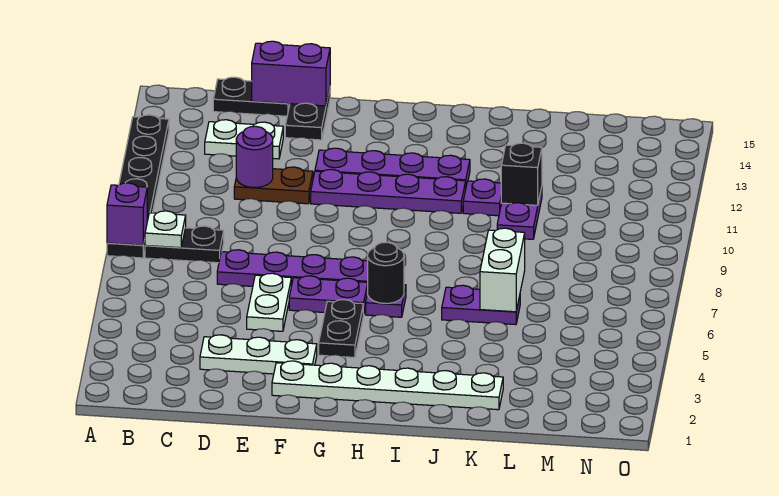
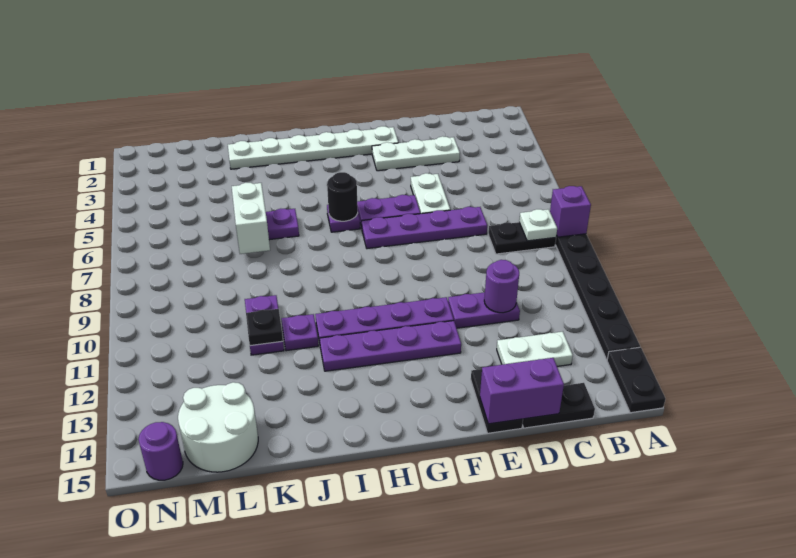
brown plate D11:E11 level 1 -> purple plate D11:E11 level 1
black plate G4:G5 level 1 -> black plate A14:A15 level 1
black brick K11 level 2 -> black plate K11 level 2
none -> white round brick L14:M15 level 1
none -> purple round brick N15 level 1

